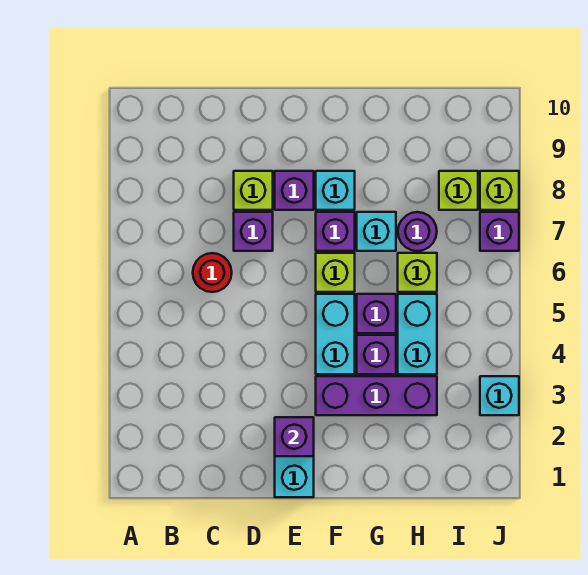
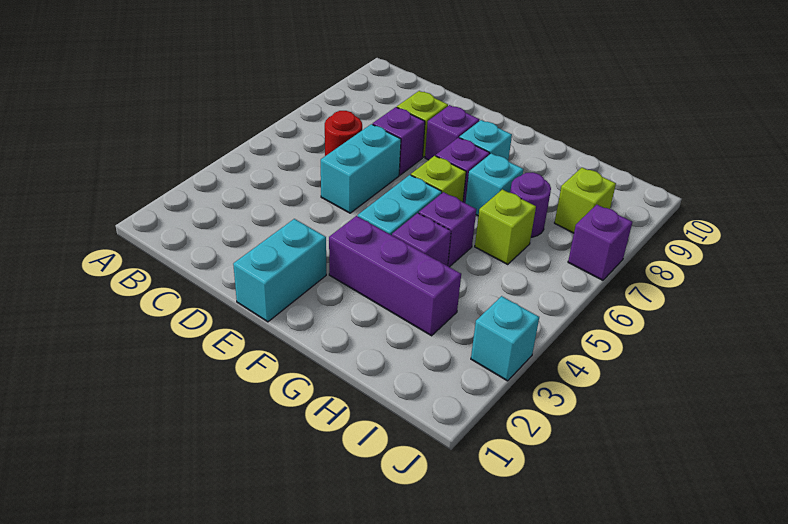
purple brick E2 level 2 -> none
cyan brick H4:H5 level 1 -> cyan brick D5:D6 level 1
lime brick J8 level 1 -> none

